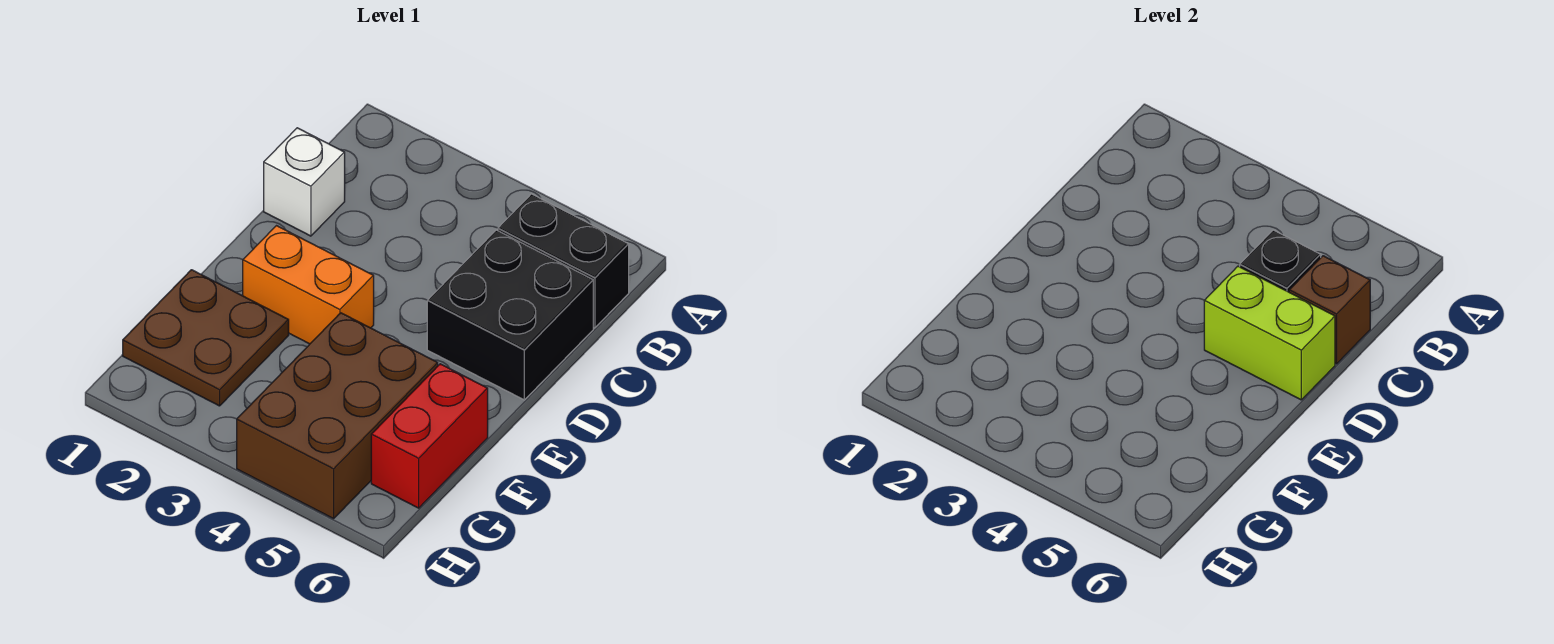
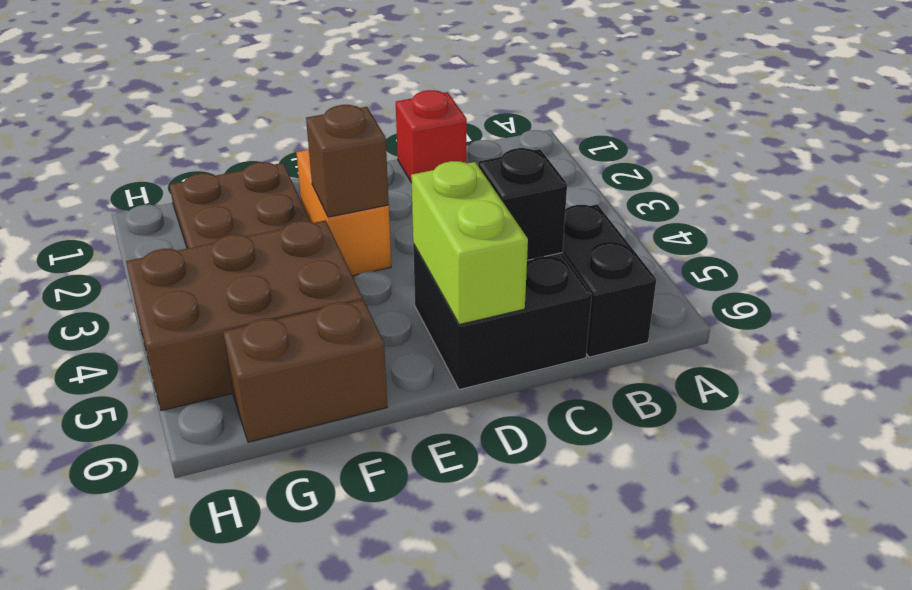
white brick C1 level 1 -> red brick C1 level 1
brown brick C6 level 2 -> brown brick E3 level 2
red brick F6:G6 level 1 -> brown brick F6:G6 level 1

